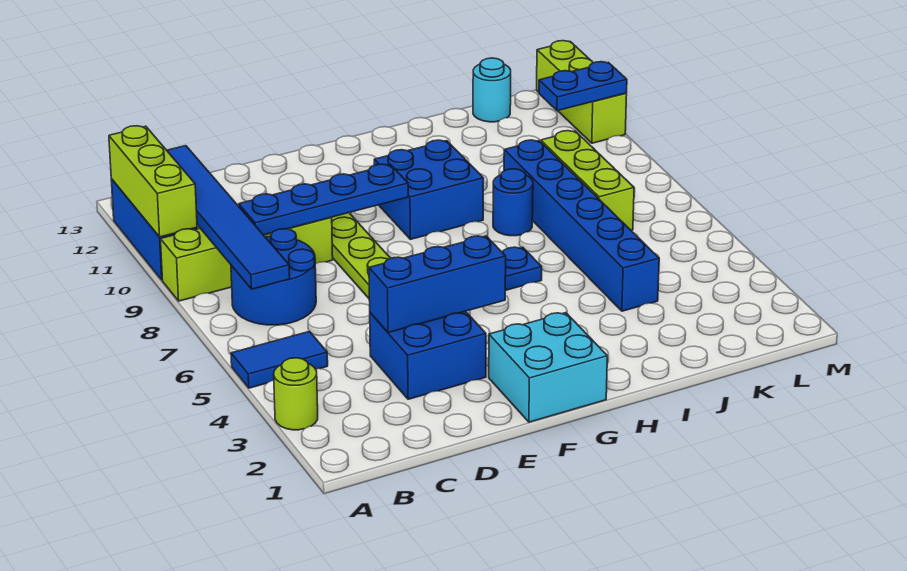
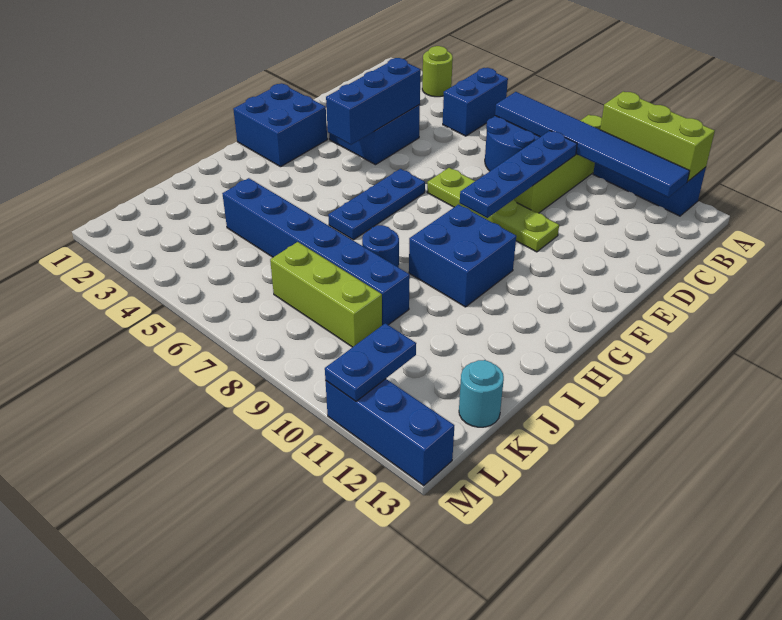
blue tile A5:B5 level 1 -> blue brick A5:B5 level 1
cyan brick F1:G2 level 1 -> blue brick F1:G2 level 1
lime brick M11:M13 level 1 -> blue brick M11:M13 level 1

